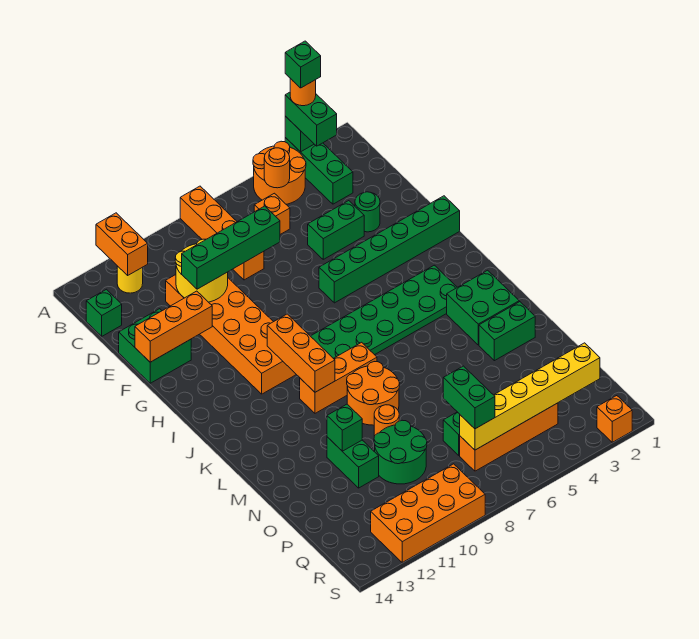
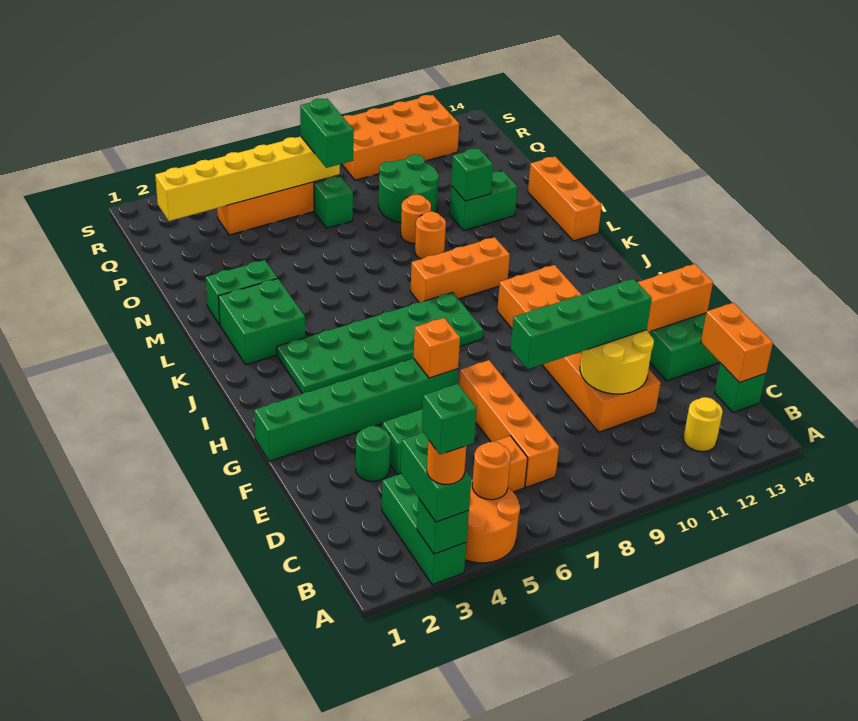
orange brick A8:D8 level 1 -> orange brick C7:F7 level 1
orange brick A12:B12 level 2 -> orange brick C14:D14 level 2
orange brick I10:K10 level 2 -> orange brick L14:N14 level 1
orange round brick L8:M9 level 1 -> orange round brick M9 level 1
green brick N11:O11 level 1 -> green brick N11:N12 level 1
orange brick S2 level 1 -> orange brick G6 level 2

